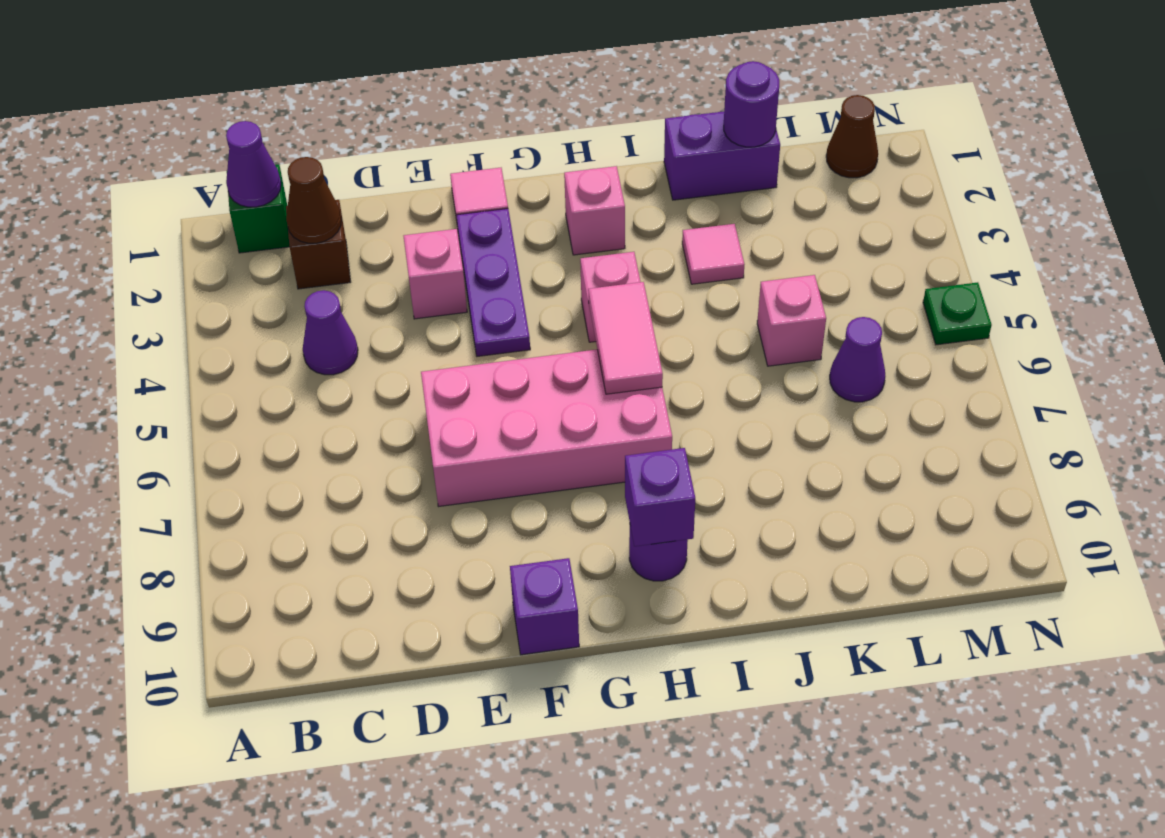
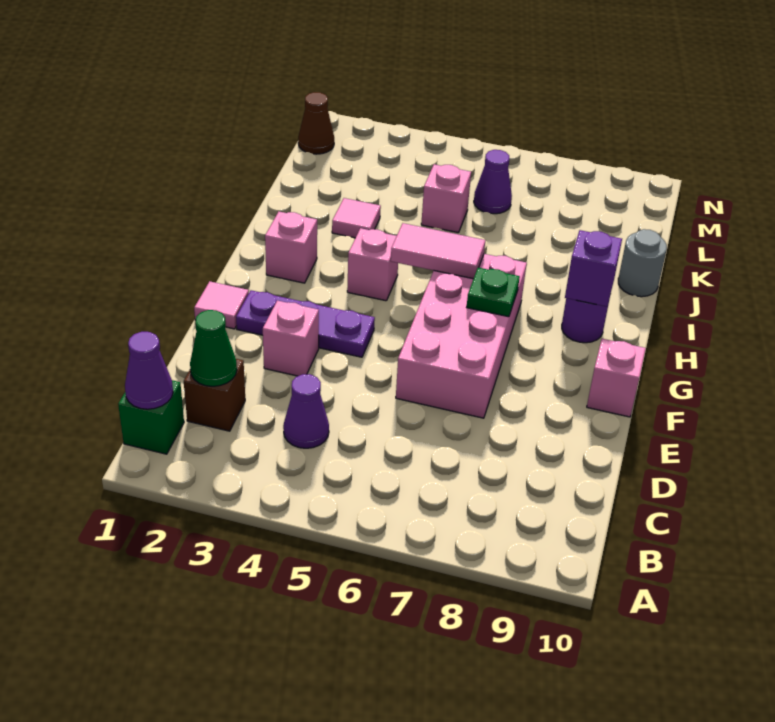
brown cone C2 level 2 -> green cone C2 level 2
purple brick F10 level 1 -> pink brick F10 level 1
purple brick J1:K1 level 1 -> none
none -> grey round brick J10 level 1
purple round brick K1 level 2 -> none
green plate N5 level 1 -> green plate G7 level 2

